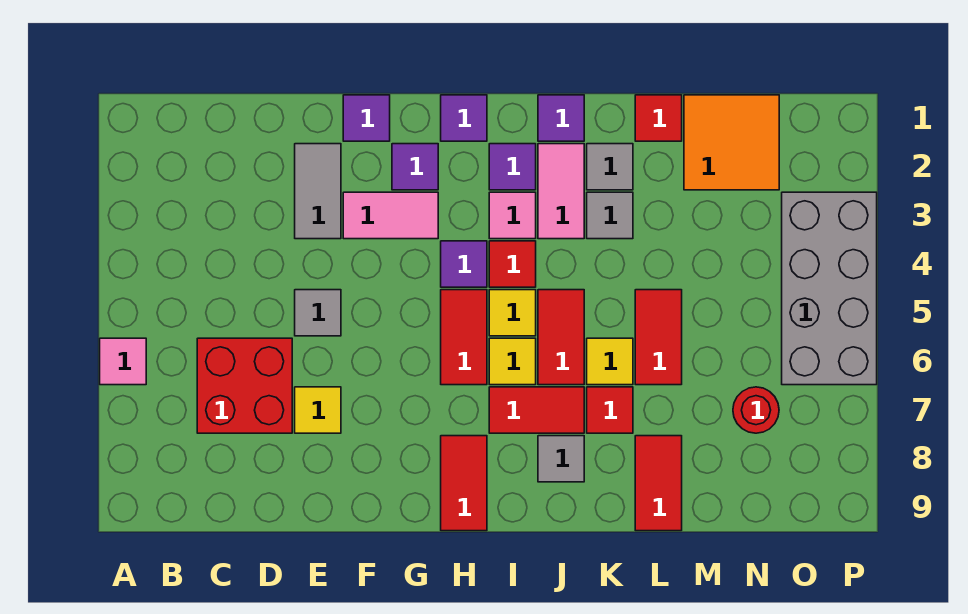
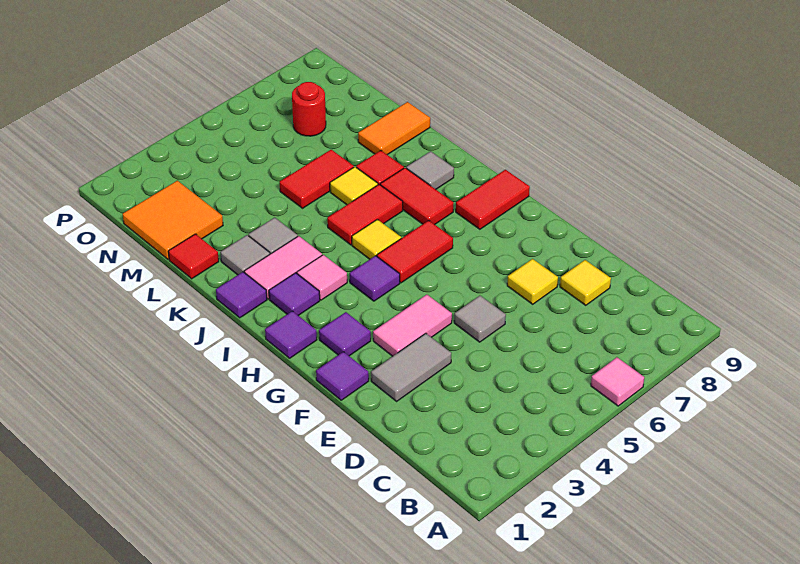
red brick C6:D7 level 1 -> none
pink tile F3:G3 level 1 -> pink tile F3:F4 level 1
red tile I4 level 1 -> none
yellow tile I6 level 1 -> yellow tile D8 level 1
red tile L8:L9 level 1 -> orange tile L8:L9 level 1
grey brick O3:P6 level 1 -> none

